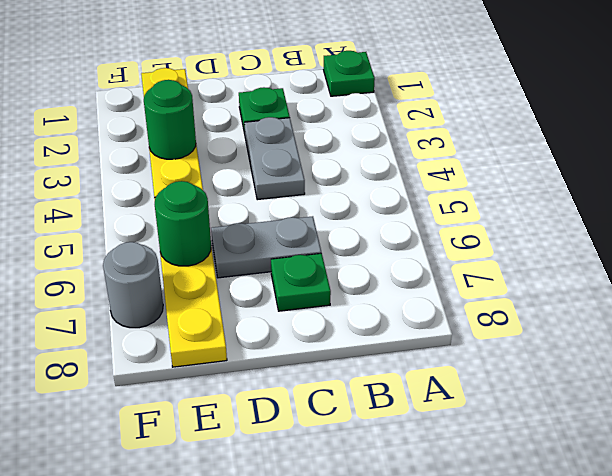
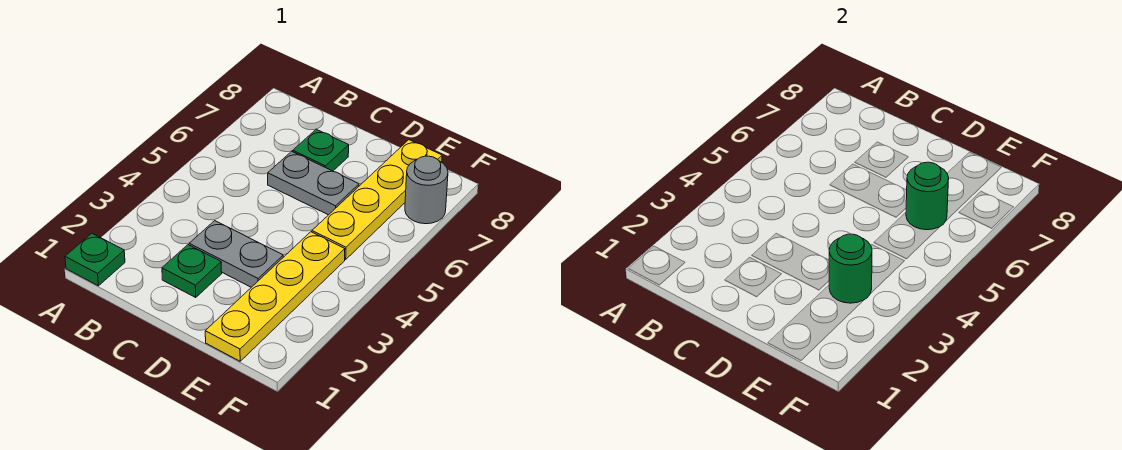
grey plate C3:C4 level 1 -> grey plate C3:D3 level 1

